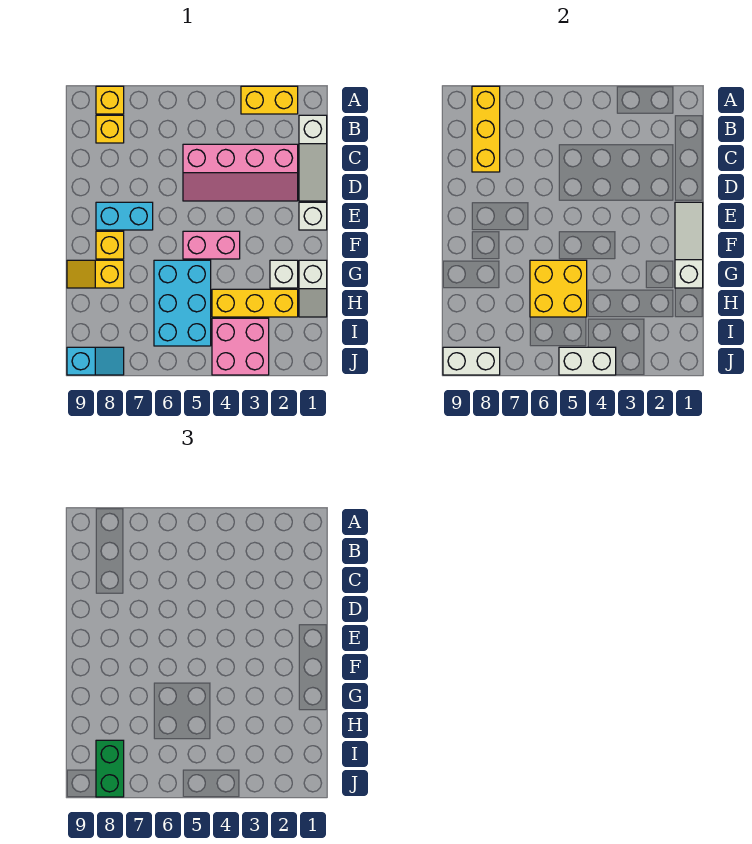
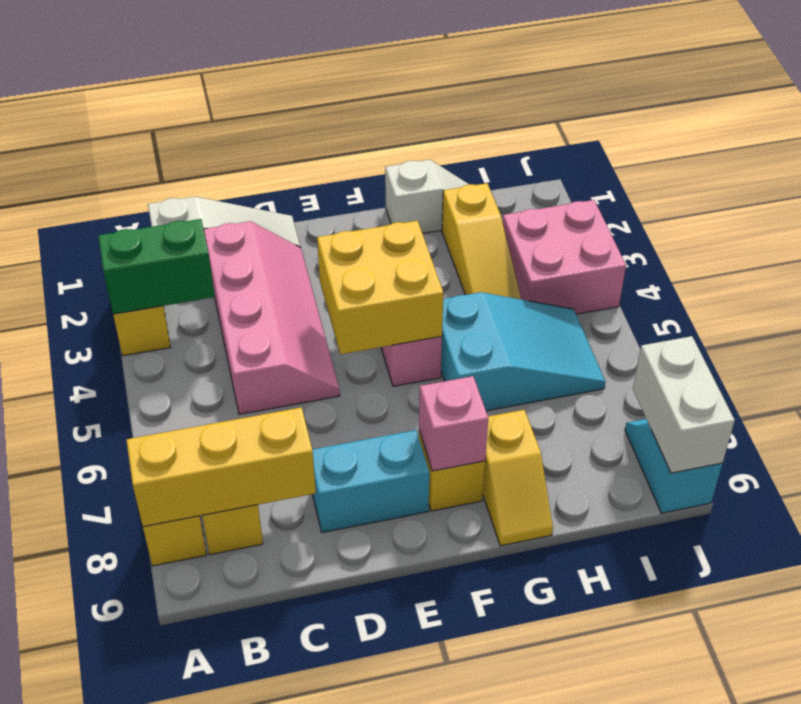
white brick E1 level 1 -> none
white slope E1:G1 level 2 top G -> none
cyan brick E7:E8 level 1 -> cyan brick D8:E8 level 1
none -> pink brick F8 level 2
white brick G2 level 1 -> none
cyan brick G5:I6 level 1 -> cyan slope G5:I6 level 1 top G
yellow brick G5:H6 level 2 -> yellow brick E4:F5 level 2
yellow brick H2:H4 level 1 -> yellow slope H2:H4 level 1 top 2
green brick I8:J8 level 3 -> green brick A3:B3 level 2
white brick J4:J5 level 2 -> none

